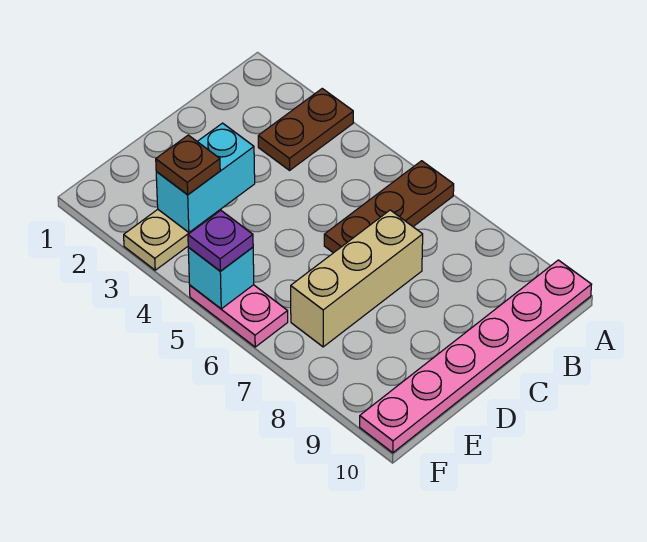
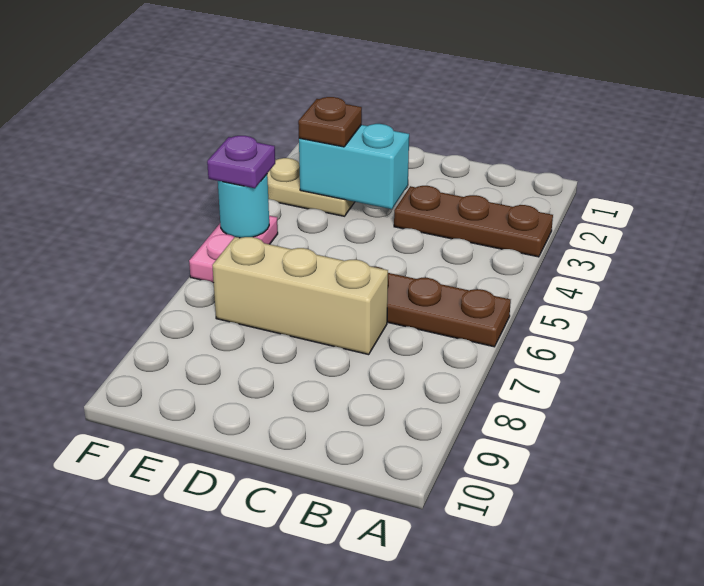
brown plate A3:B3 level 1 -> brown plate A3:C3 level 1
pink plate A10:F10 level 1 -> none
cyan brick F5 level 2 -> cyan round brick F5 level 2

